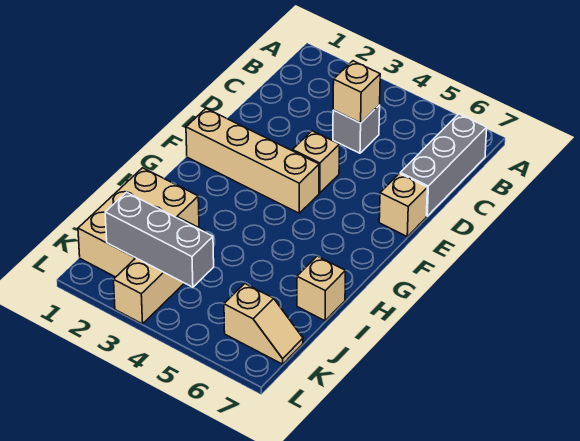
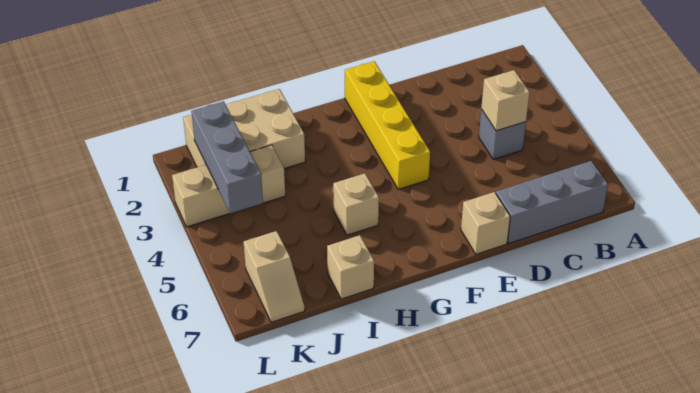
tan brick E4 level 1 -> tan brick H5 level 1
tan brick F1:F4 level 1 -> yellow brick F1:F4 level 1

